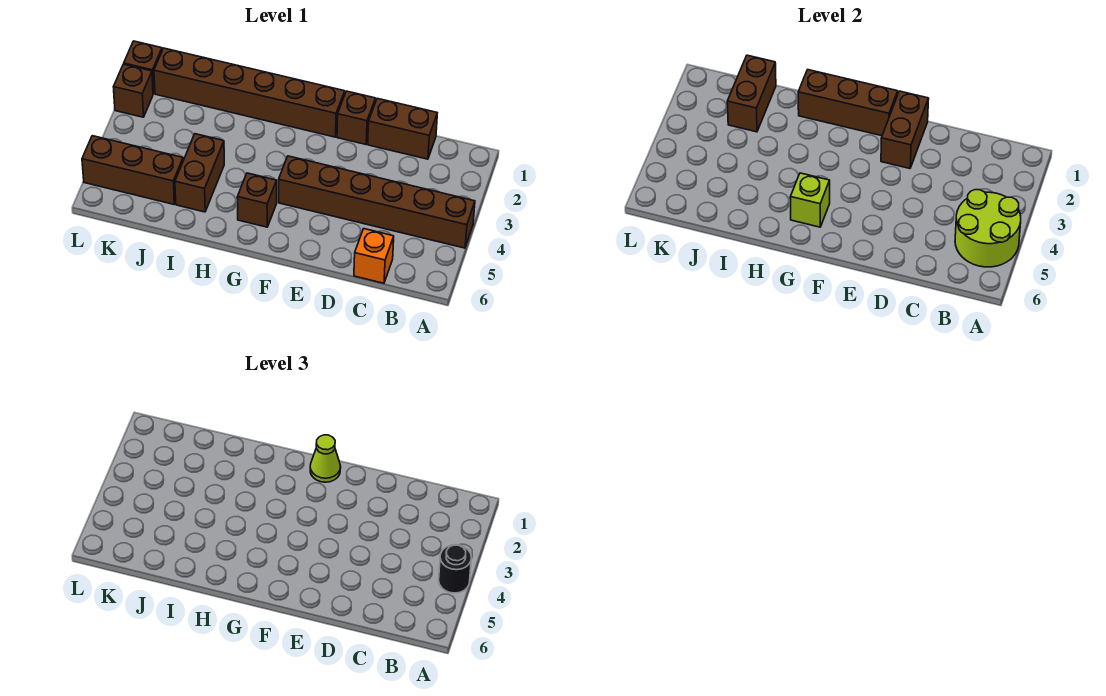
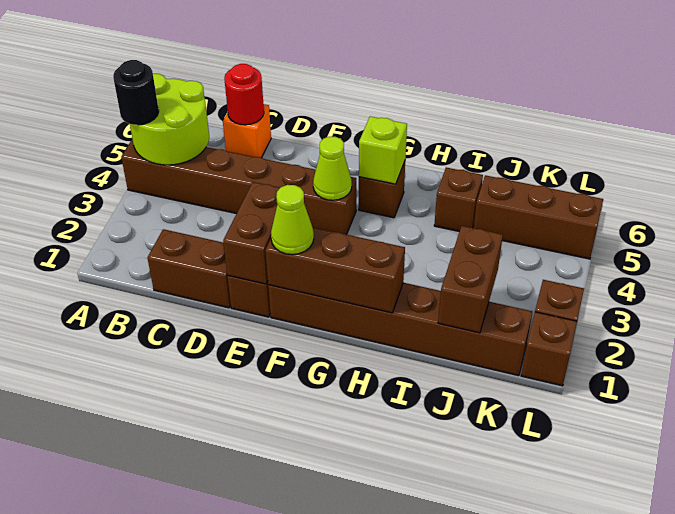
none -> red round brick C6 level 2
none -> lime cone F4 level 2
brown brick I4:I5 level 1 -> brown brick I5 level 1

